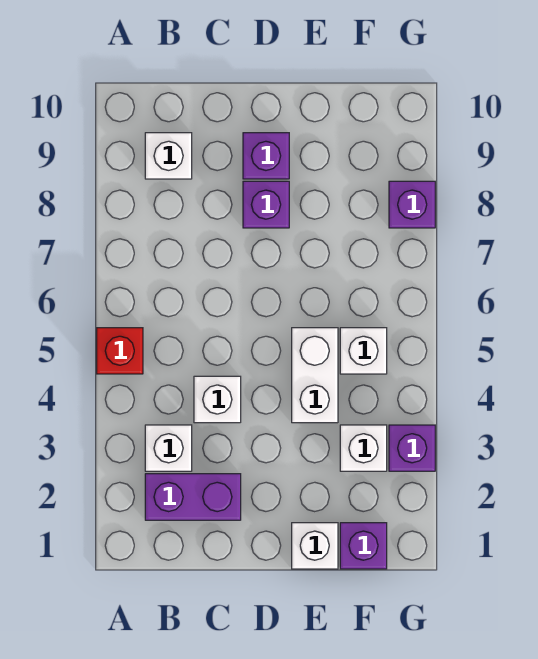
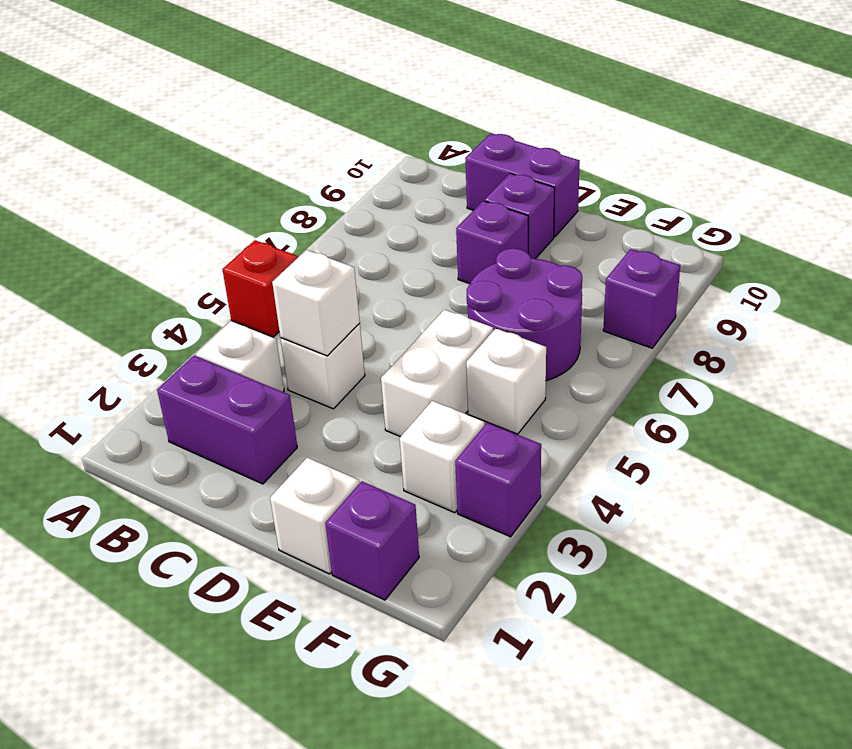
white brick B9 level 1 -> white brick C4 level 2
none -> purple brick C10:D10 level 1
none -> purple round brick E6:F7 level 1

